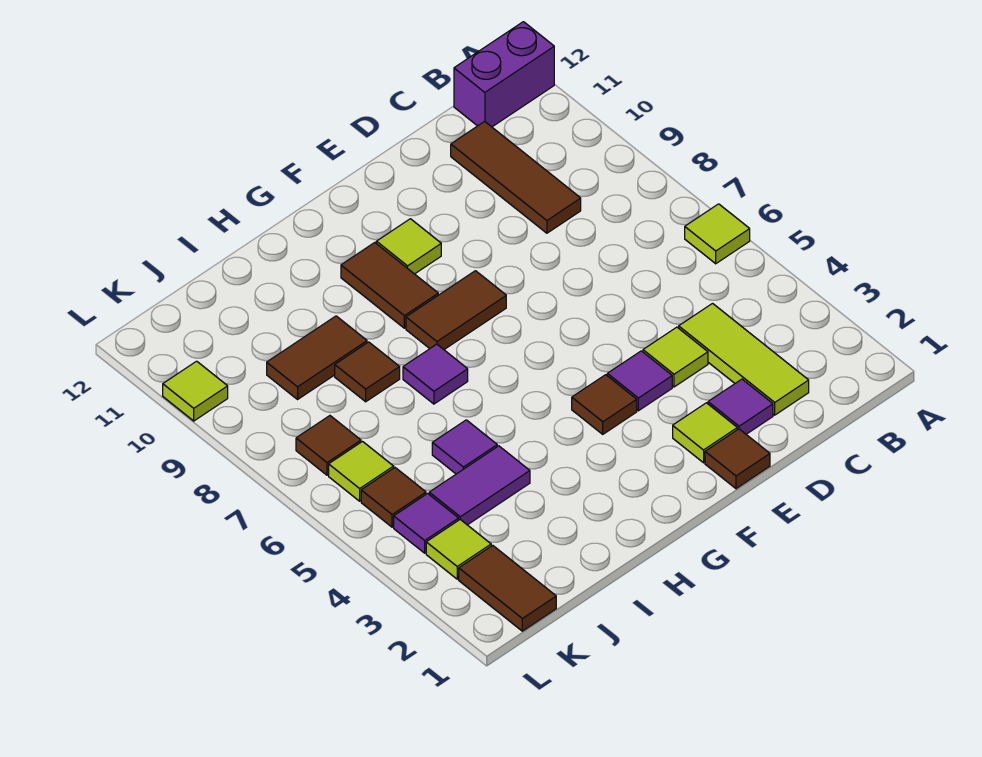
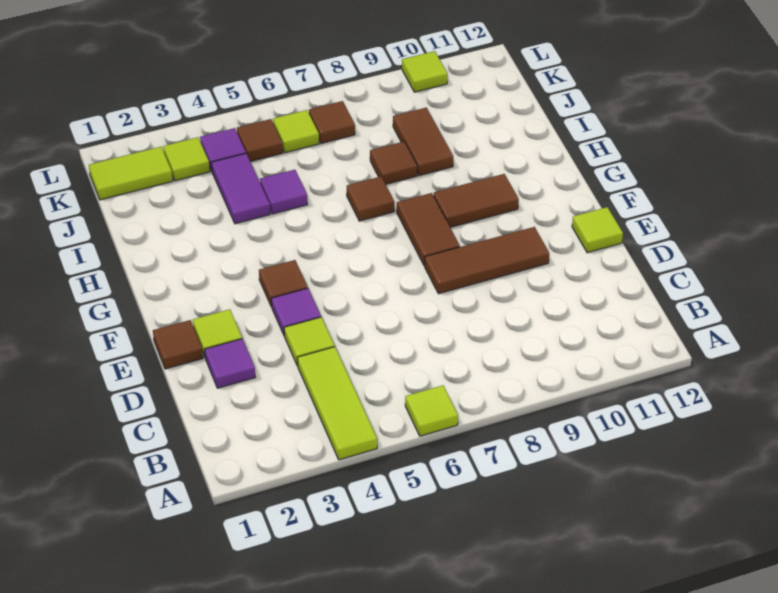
purple brick A12:B12 level 1 -> none
lime tile C2:C4 level 1 -> lime tile A4:C4 level 1
brown tile C9:C11 level 1 -> brown tile E8:E10 level 1
lime tile F10 level 1 -> lime tile E12 level 1
purple tile H7 level 1 -> brown tile H7 level 1
brown tile K1:K2 level 1 -> lime tile K1:K2 level 1

